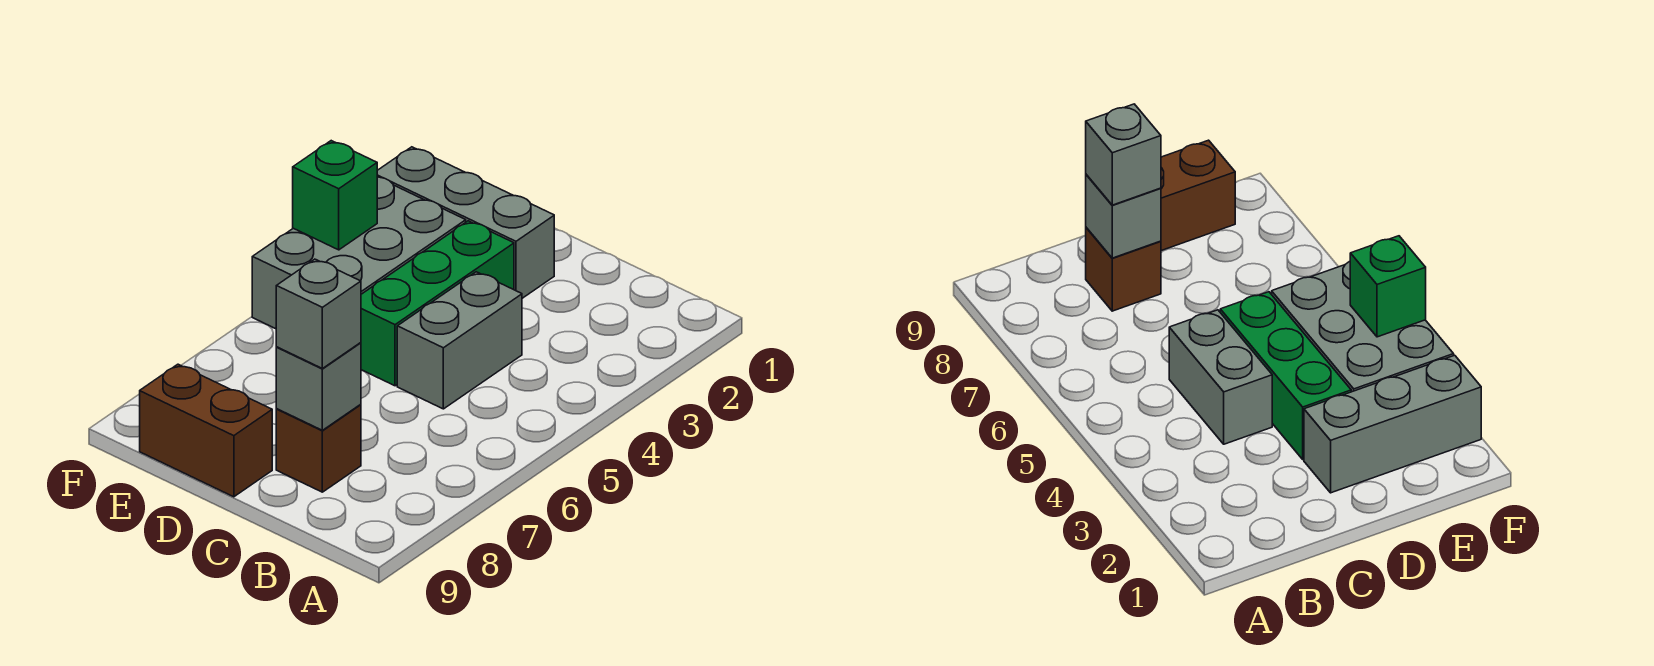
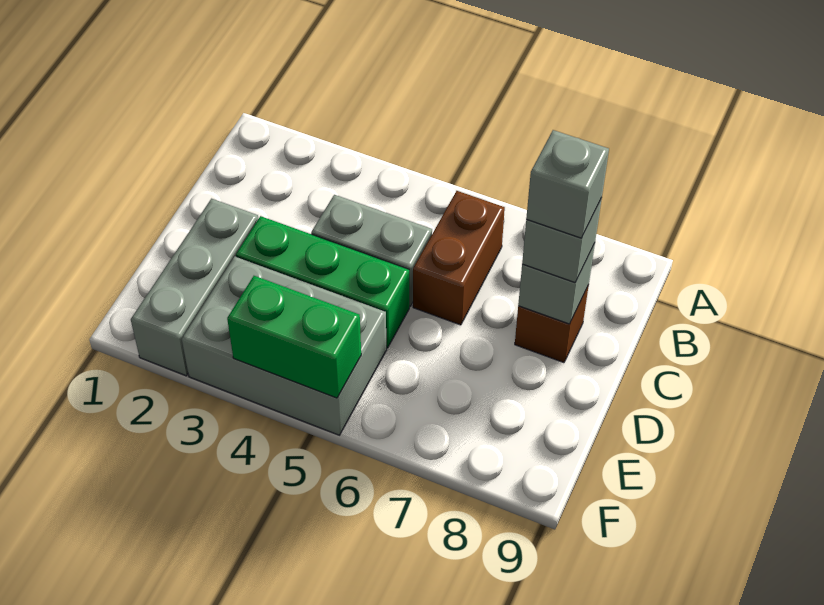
none -> grey brick C8 level 4
brown brick D9:E9 level 1 -> brown brick B6:C6 level 1
green brick F4 level 2 -> green brick F4:F5 level 2

